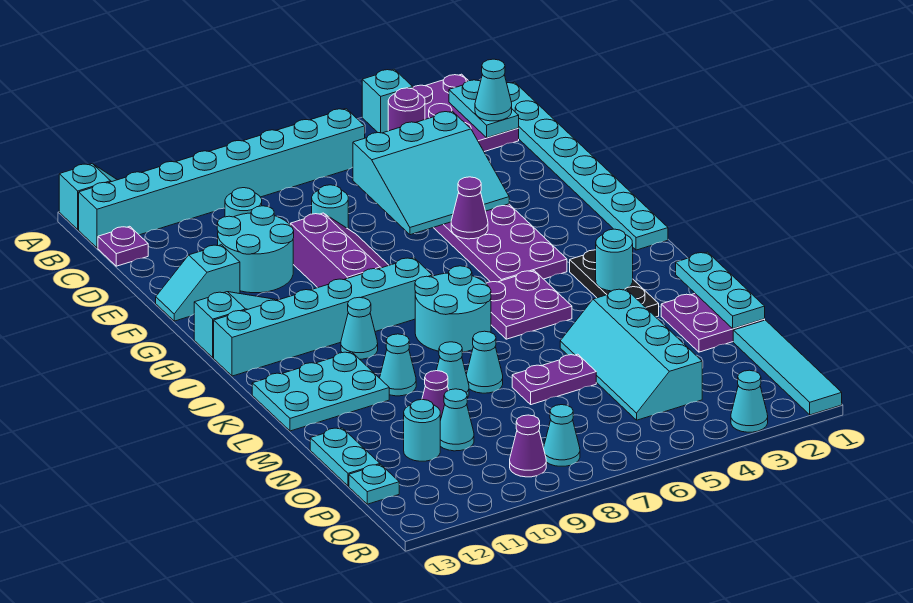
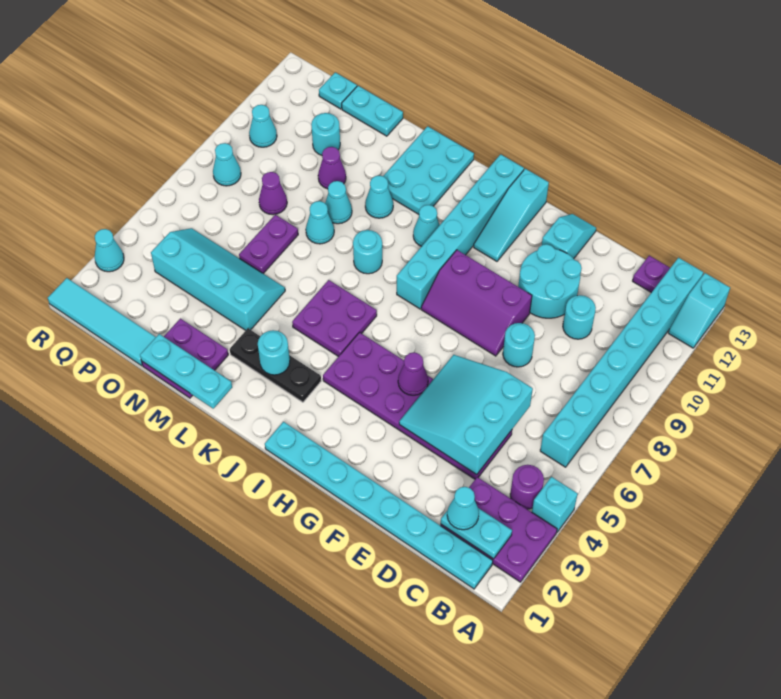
cyan round brick J7:K8 level 1 -> cyan round brick K8 level 1
cyan cone O10 level 1 -> cyan cone Q10 level 1
purple cone Q9 level 1 -> purple cone O8 level 1

